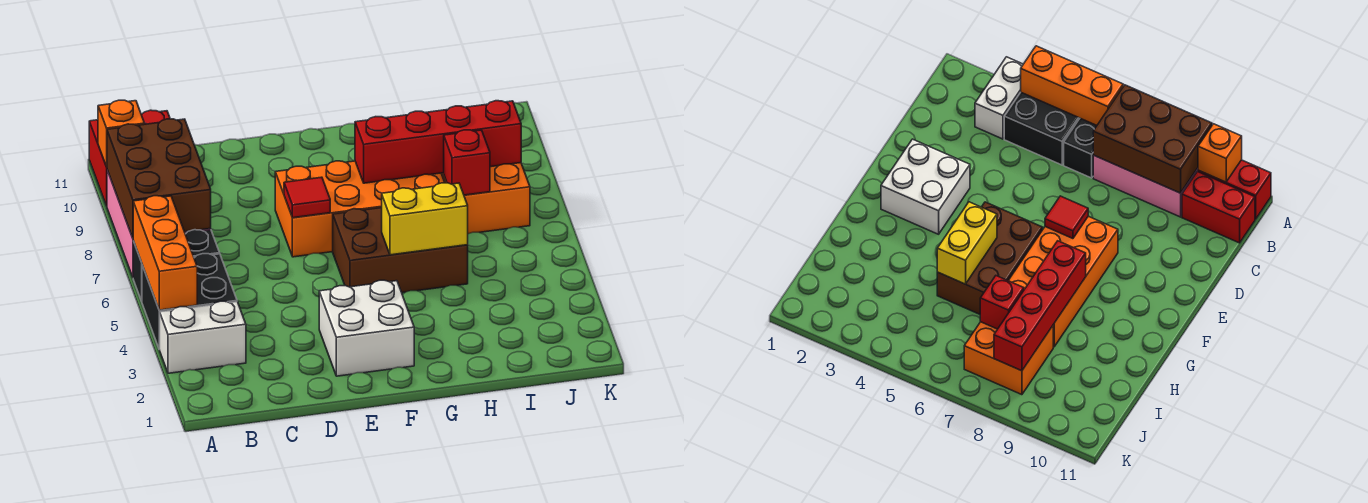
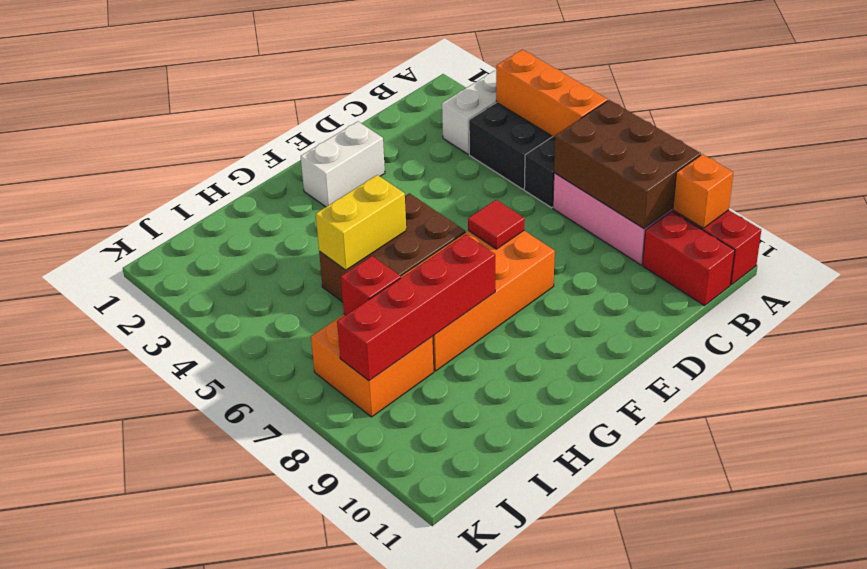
white brick E2:F3 level 1 -> white brick E2:F2 level 1

